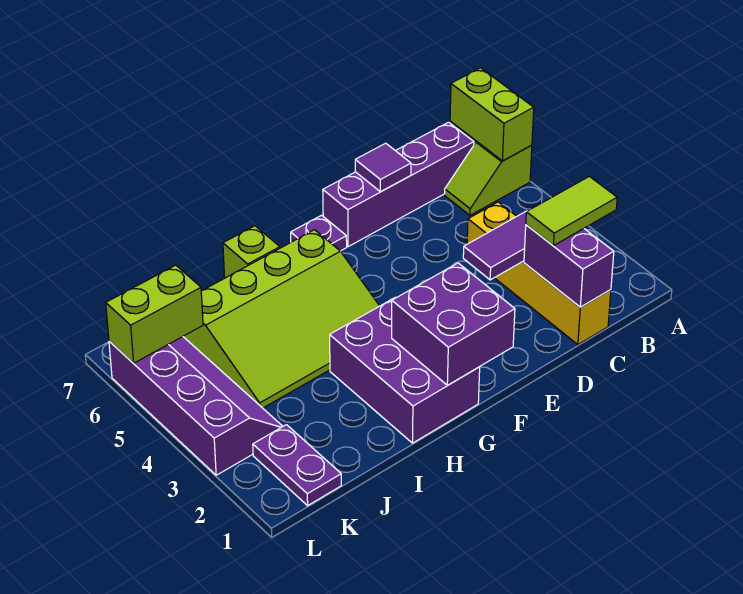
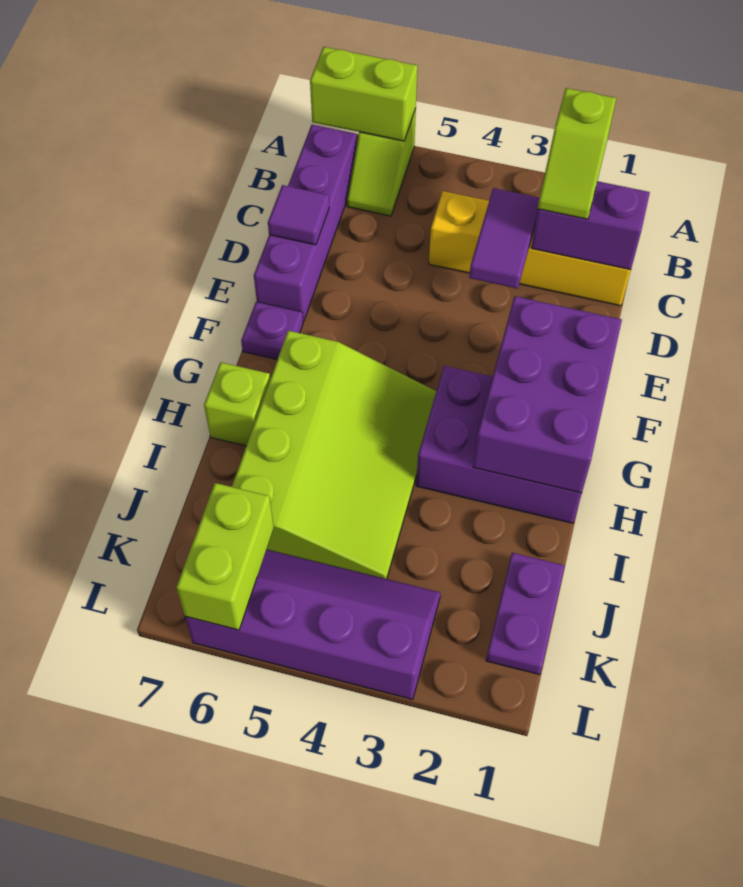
lime tile B2:C2 level 3 -> lime slope B2:C2 level 3 top B
purple brick F1:G2 level 2 -> purple brick F1:H2 level 2
purple plate K1:K2 level 1 -> purple plate J1:K1 level 1

